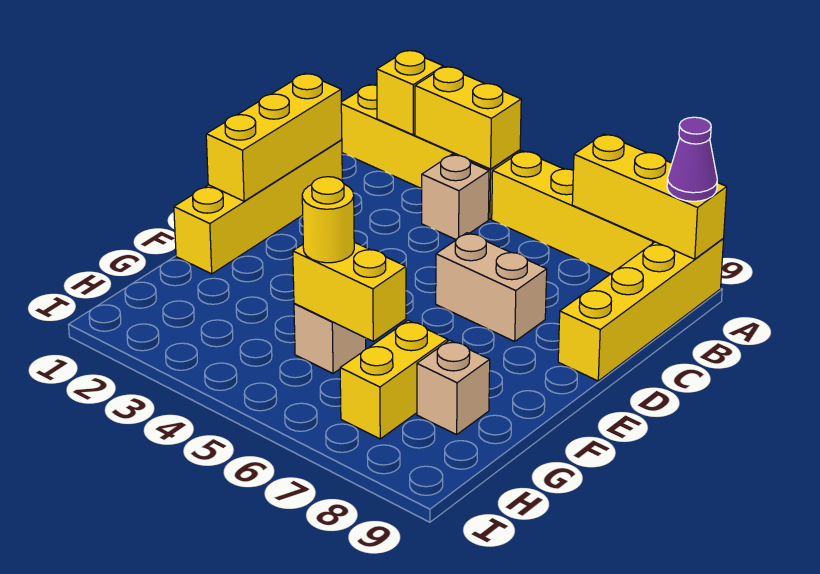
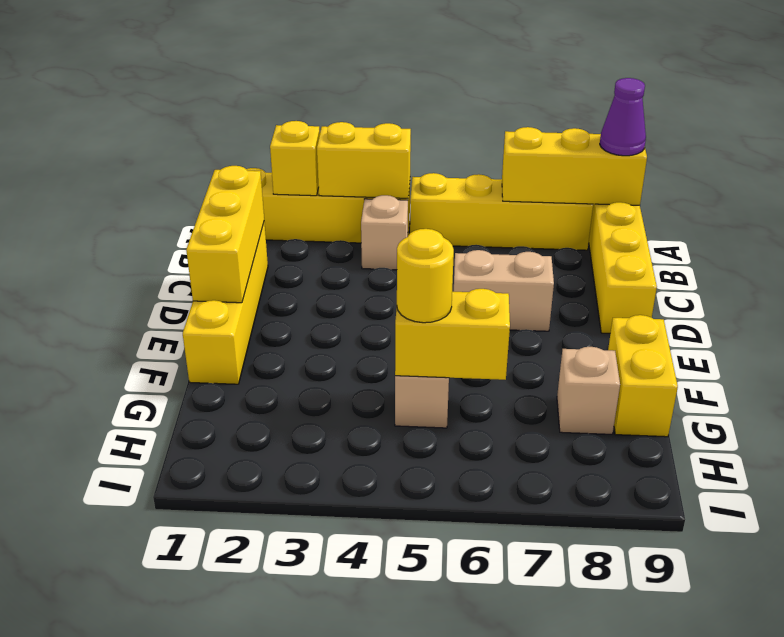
yellow brick G7:H7 level 1 -> yellow brick F9:G9 level 1

